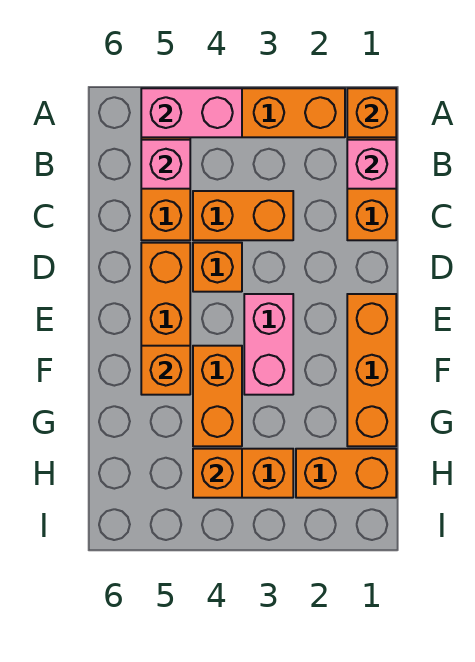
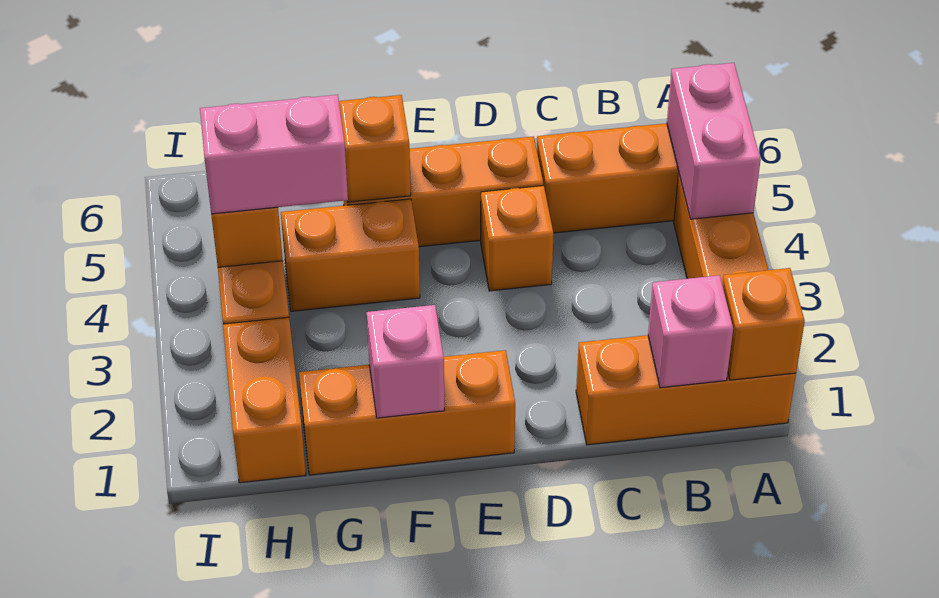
pink brick B5 level 2 -> pink brick F1 level 2
orange brick C3:C4 level 1 -> none
pink brick E3:F3 level 1 -> pink brick G4:H4 level 3

